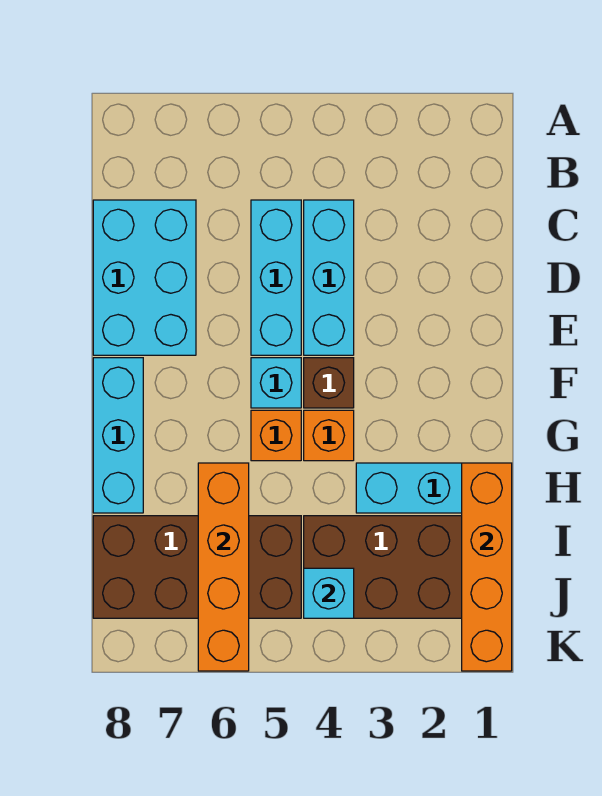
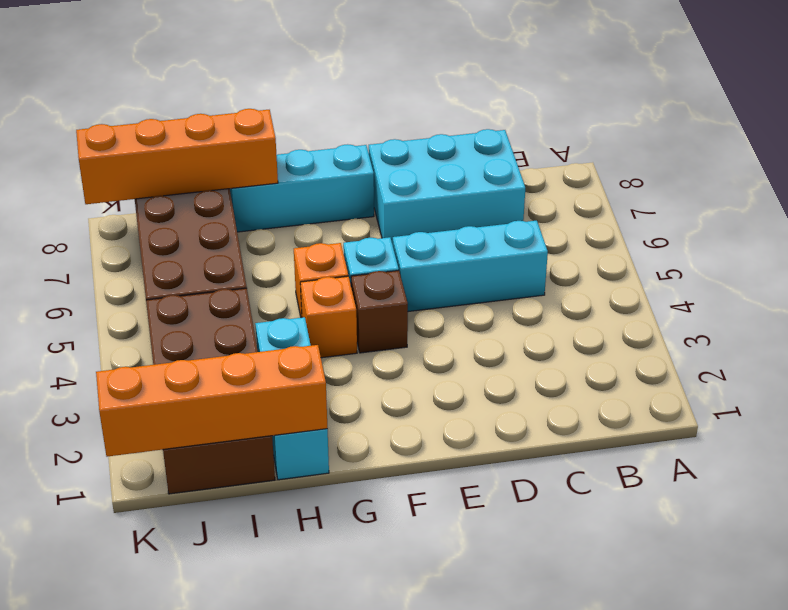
cyan brick C4:E4 level 1 -> none
orange brick H6:K6 level 2 -> orange brick H8:K8 level 2
cyan brick J4 level 2 -> none

